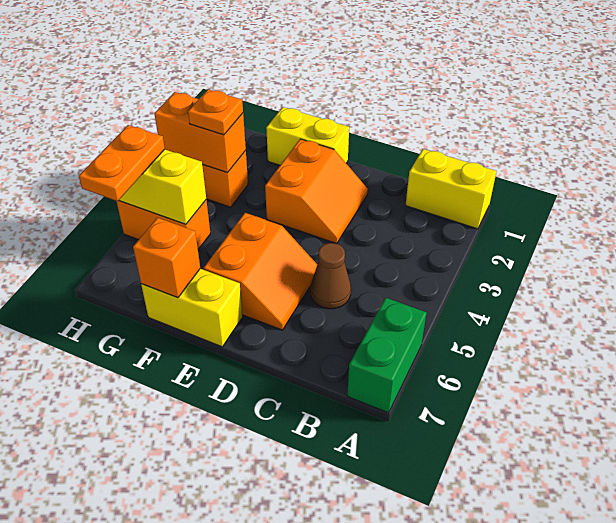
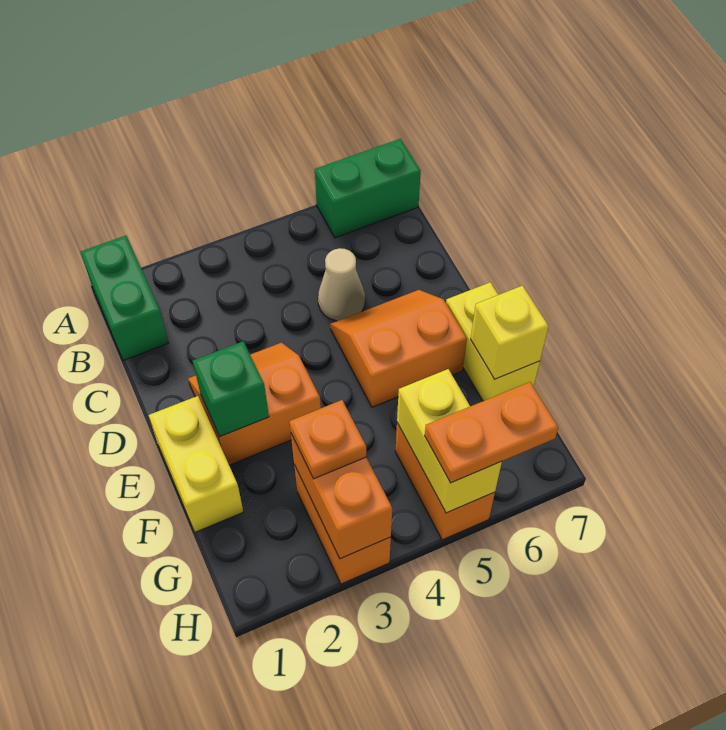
yellow brick A1:B1 level 1 -> green brick A1:B1 level 1
brown cone C5 level 1 -> tan cone C5 level 1
none -> green brick E2 level 2
orange brick F7 level 2 -> yellow brick F7 level 2

